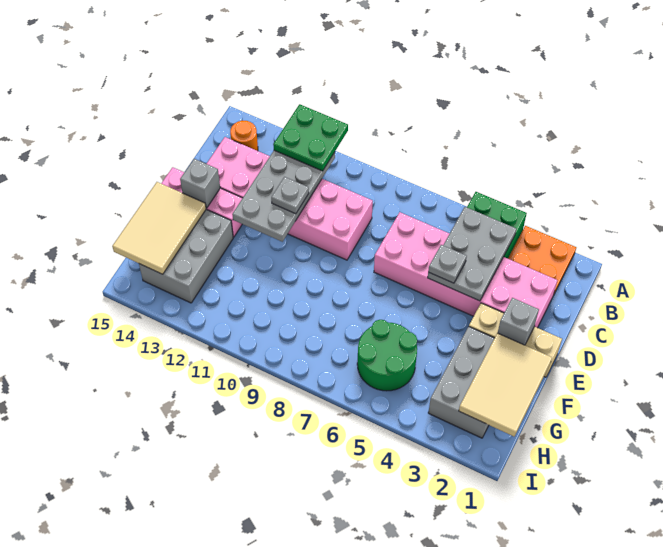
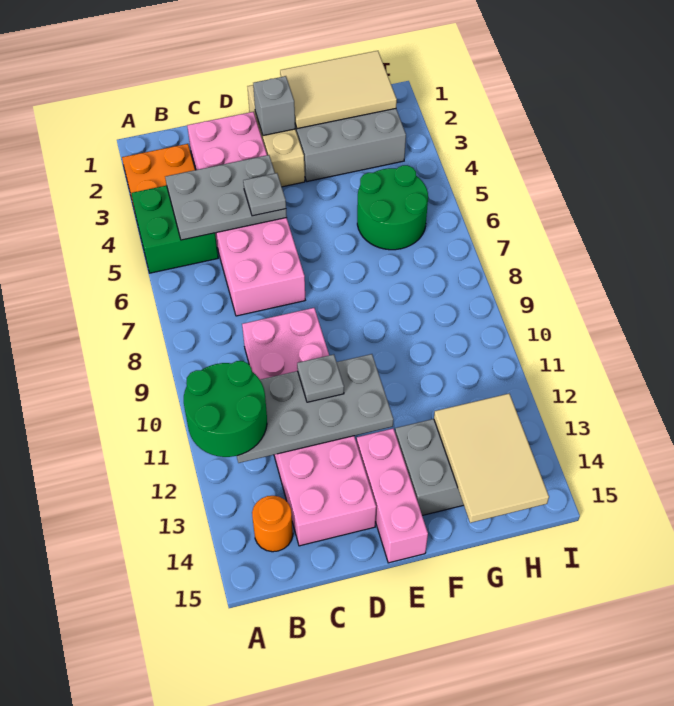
green plate A11:B12 level 3 -> green round brick A11:B12 level 3
grey brick E14 level 2 -> none
tan tile F14:H15 level 2 -> tan tile G13:H15 level 2

